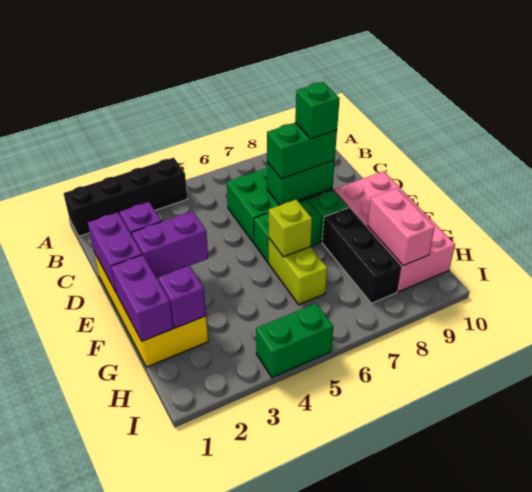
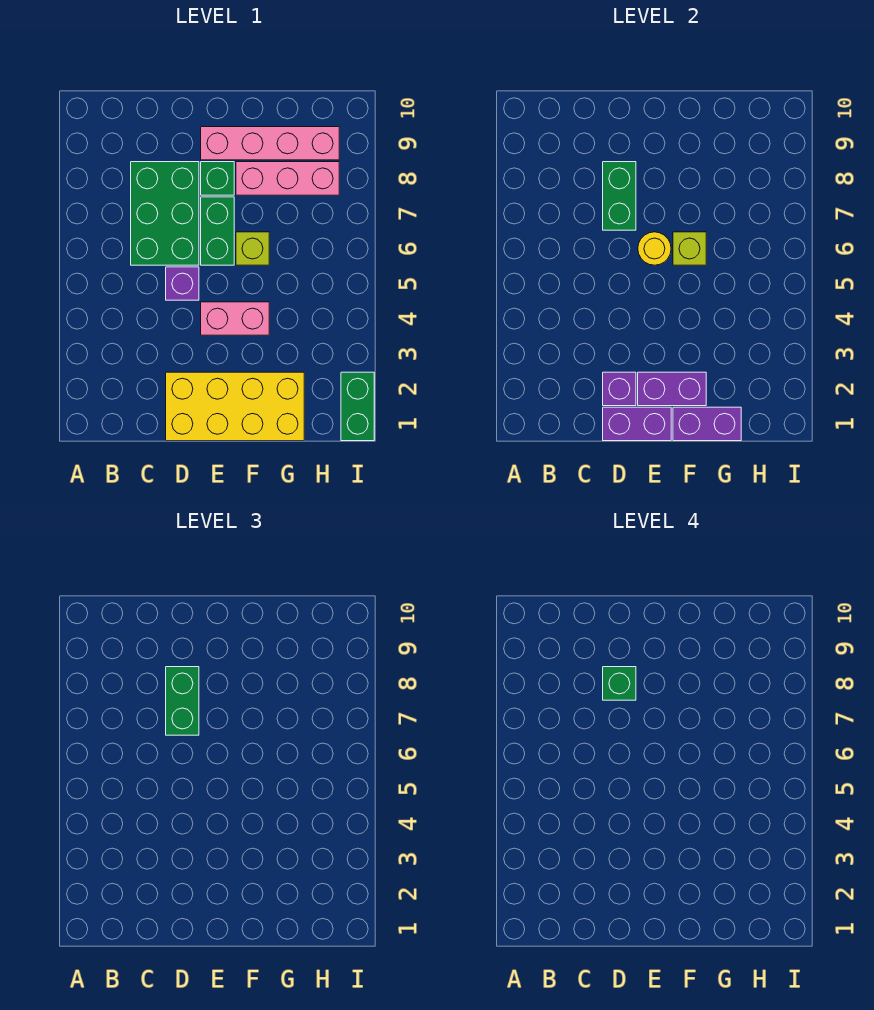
black brick A1:A4 level 1 -> none
purple brick E2:E3 level 2 -> purple brick E2:F2 level 2
none -> yellow round brick E6 level 2
pink brick E9:H10 level 1 -> pink brick E9:H9 level 1
lime brick F6:G6 level 1 -> lime brick F6 level 1
black brick F8:H8 level 1 -> pink brick F8:H8 level 1
purple brick G2 level 2 -> purple brick D5 level 1
pink brick G9:H9 level 2 -> pink brick E4:F4 level 1
green brick I4:I5 level 1 -> green brick I1:I2 level 1

